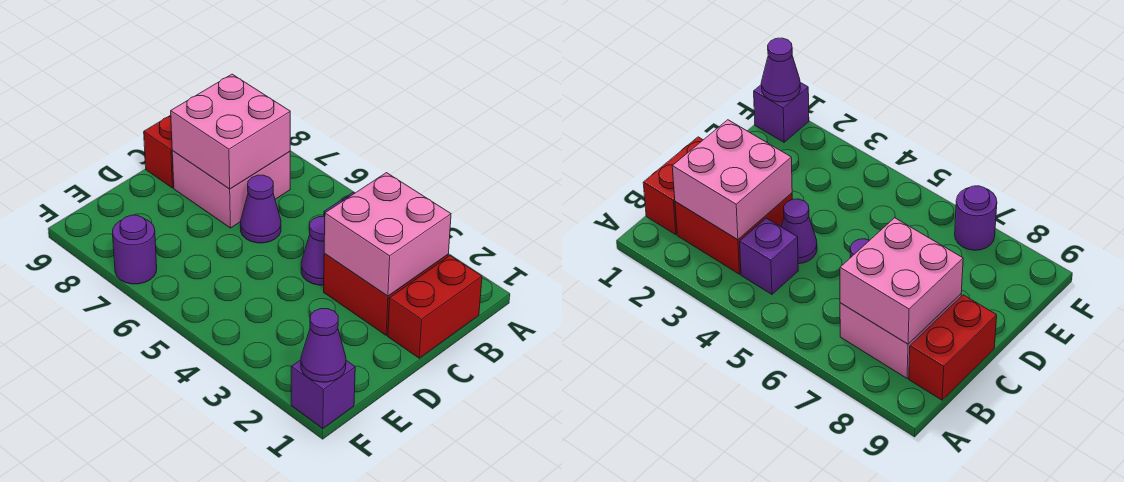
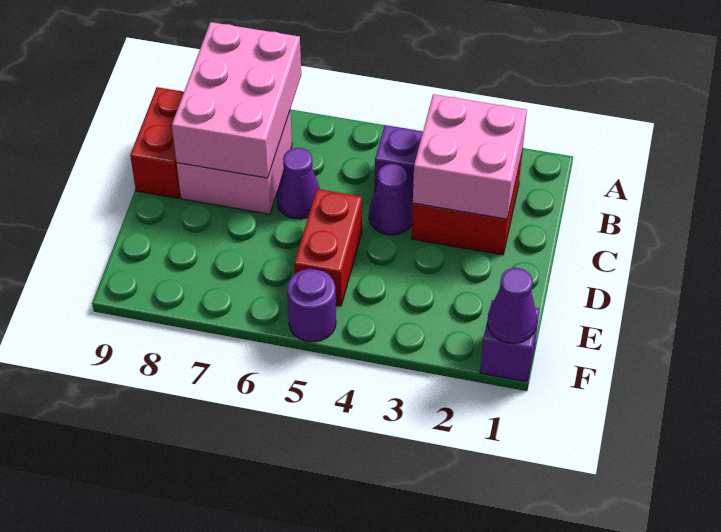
red brick B1:C1 level 1 -> red brick D5:E5 level 1
pink brick B7:C8 level 2 -> pink brick A7:C8 level 2
purple round brick F7 level 1 -> purple round brick F5 level 1

